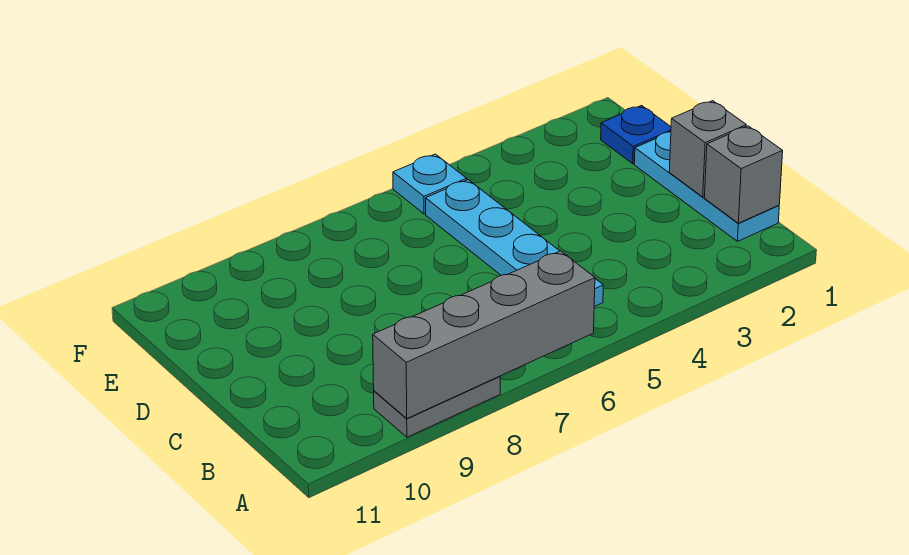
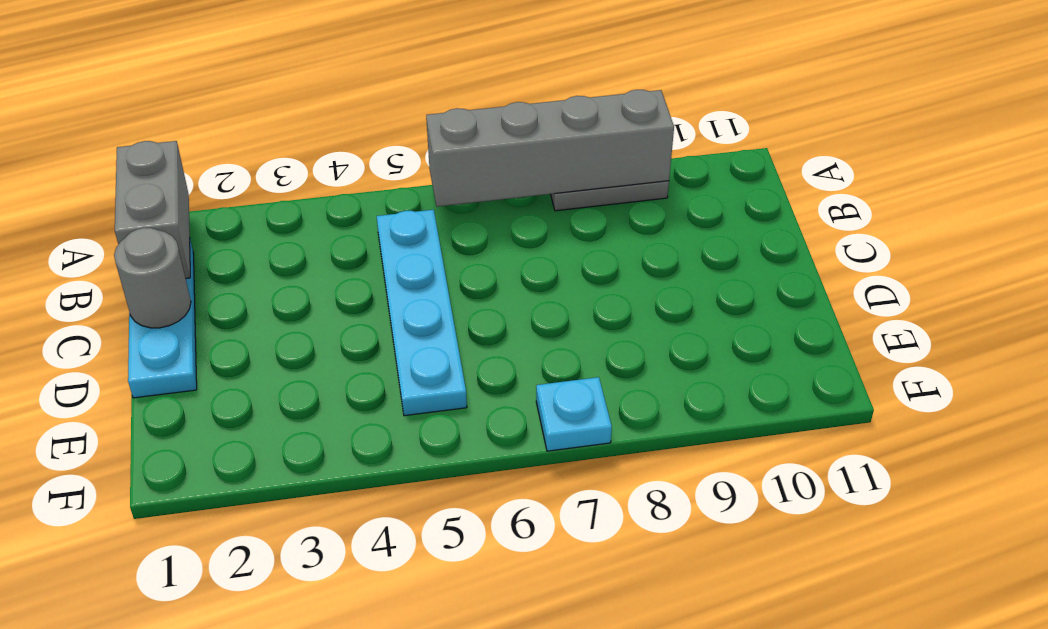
grey brick B1 level 2 -> grey brick A1:B1 level 2
grey brick C1 level 2 -> grey round brick C1 level 2
blue plate E1 level 1 -> none
cyan plate F5 level 1 -> cyan plate F7 level 1

